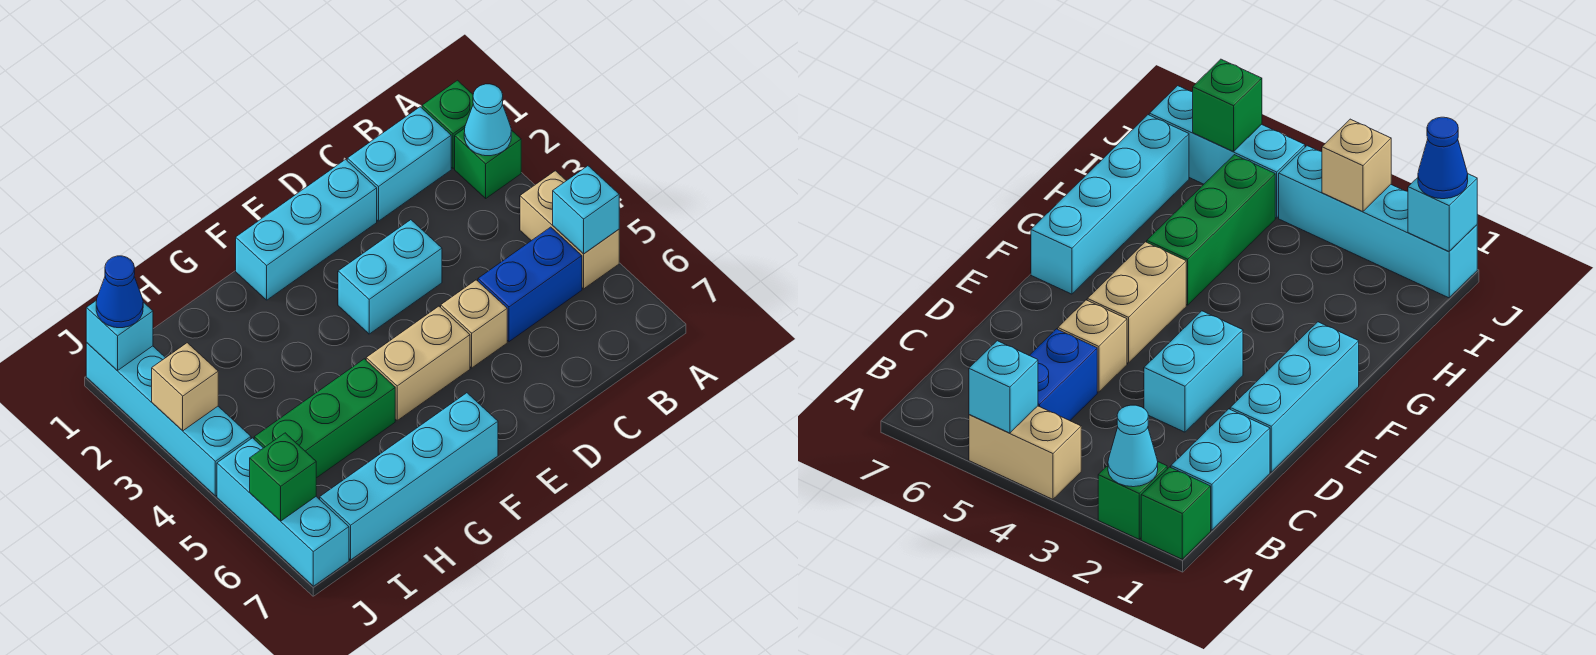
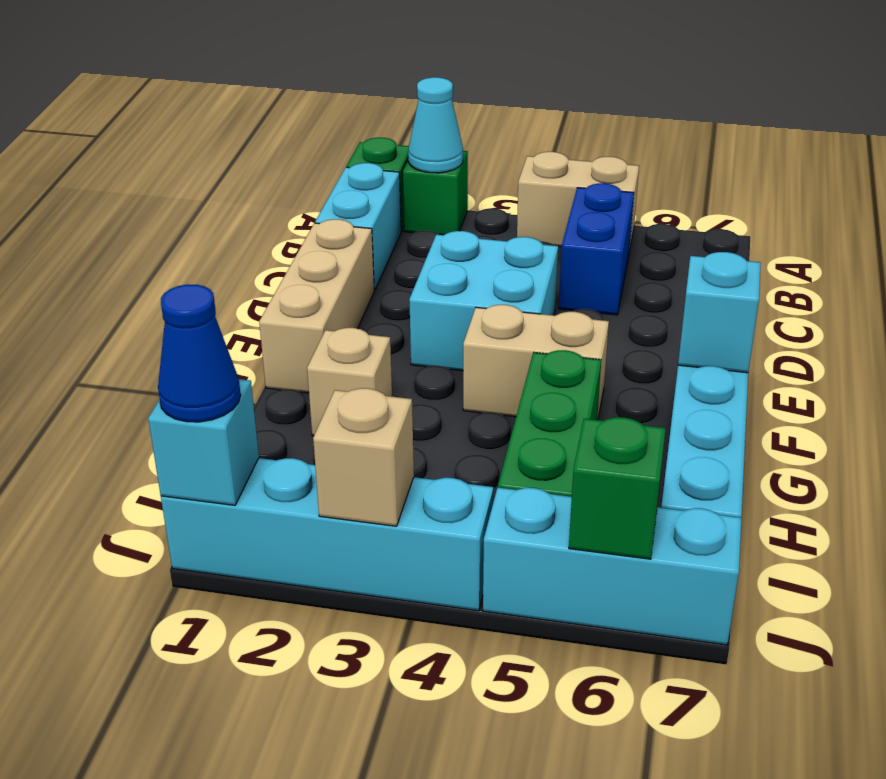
cyan brick A5 level 2 -> cyan brick F7 level 2
cyan brick D1:F1 level 1 -> tan brick D1:F1 level 1
cyan brick D3:E3 level 1 -> cyan brick D3:E4 level 1
tan brick D5 level 1 -> tan brick G2 level 1
tan brick E5:F5 level 1 -> tan brick F4:F5 level 1

